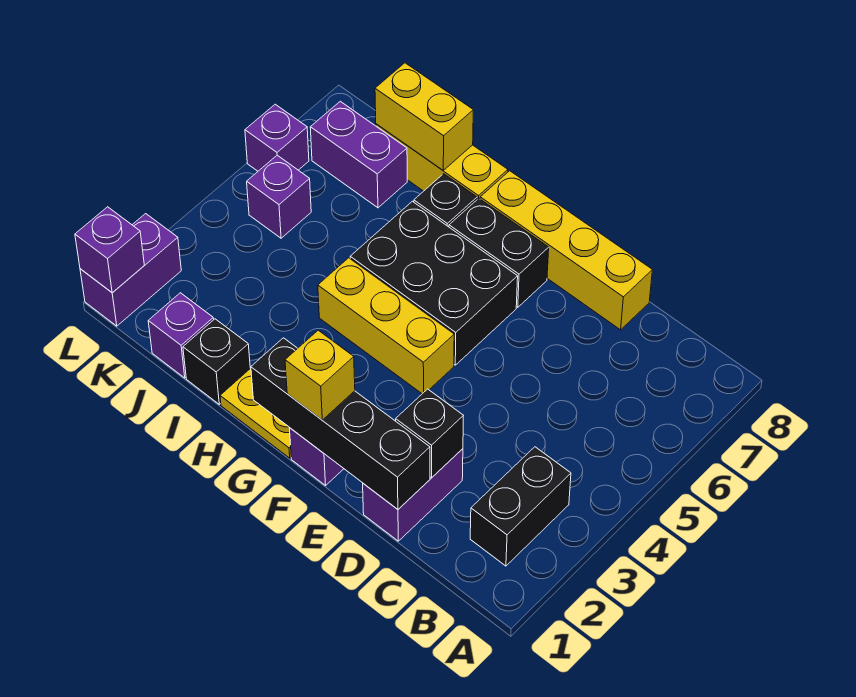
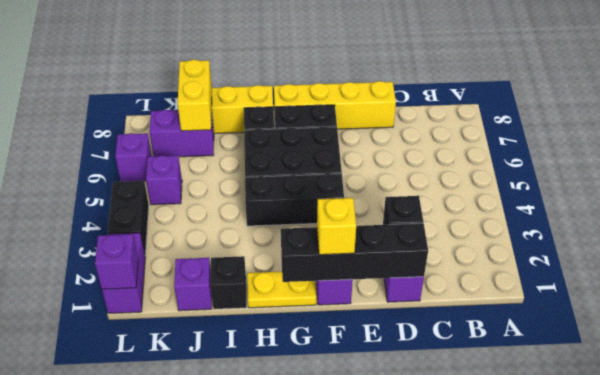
black brick B2:B3 level 1 -> black brick L3:L4 level 1
yellow brick F4:H4 level 1 -> black brick F4:H4 level 1
yellow brick I8:J8 level 2 -> yellow brick J7:J8 level 2

